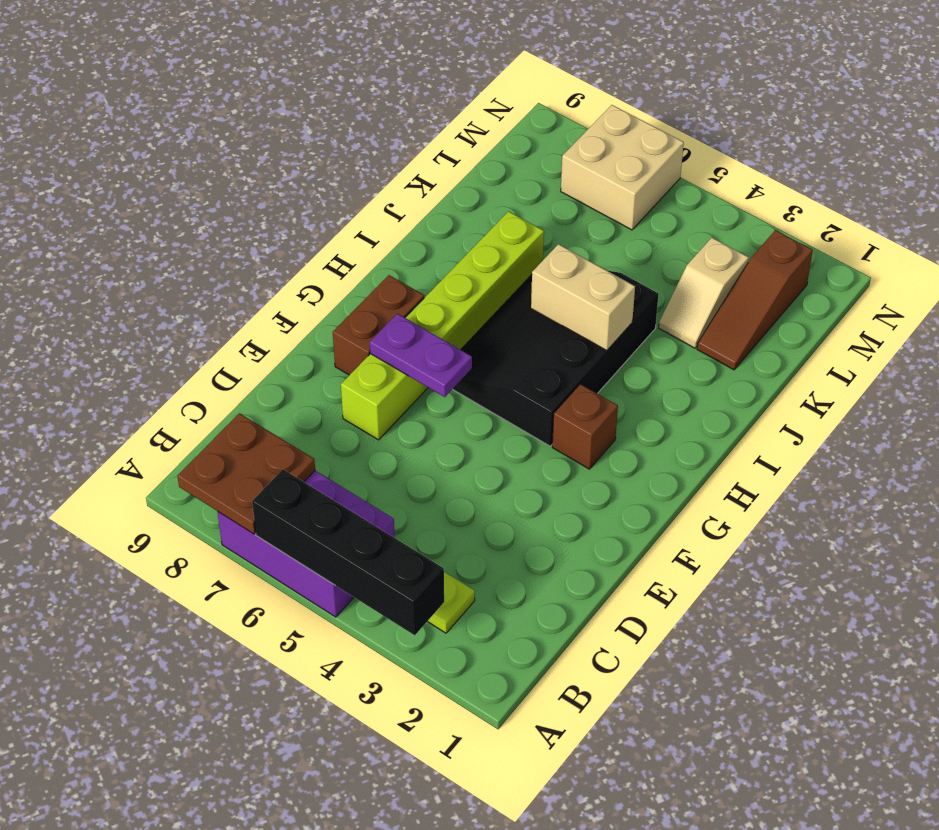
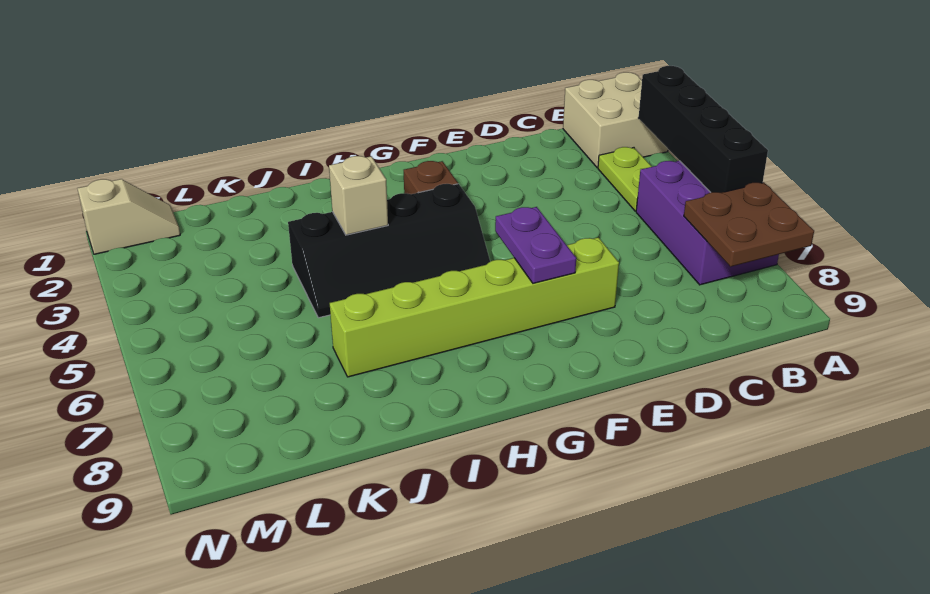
brown brick F8:G8 level 1 -> none
black slope G4:J6 level 1 top 4 -> black slope G4:J5 level 1 top 4
tan brick I4:I5 level 2 -> tan brick I4 level 2
brown slope K2:M2 level 1 top M -> none
tan slope K3:L3 level 1 top L -> tan slope M1:N1 level 1 top N
tan brick M6:N7 level 1 -> tan brick A1:B2 level 1

